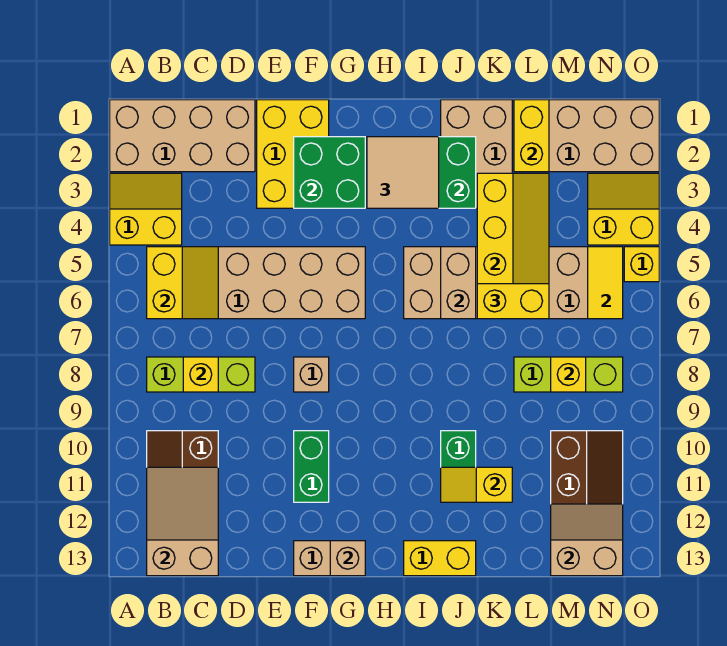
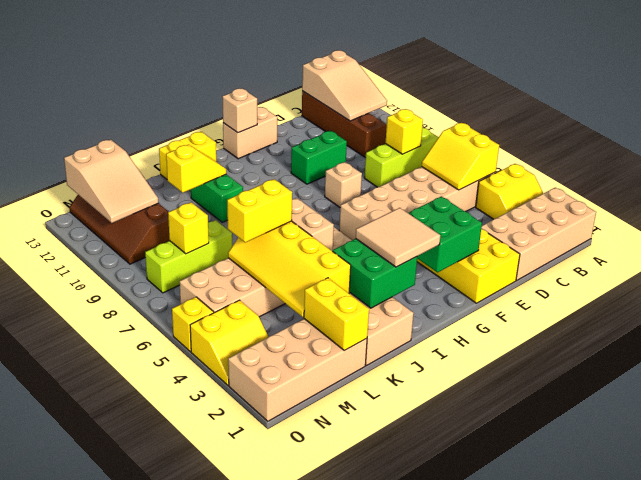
green brick F10:F11 level 1 -> green brick E10:F10 level 1
tan slope M12:N13 level 2 top 13 -> tan slope M11:N13 level 2 top 13
yellow tile N5:N6 level 2 -> none

